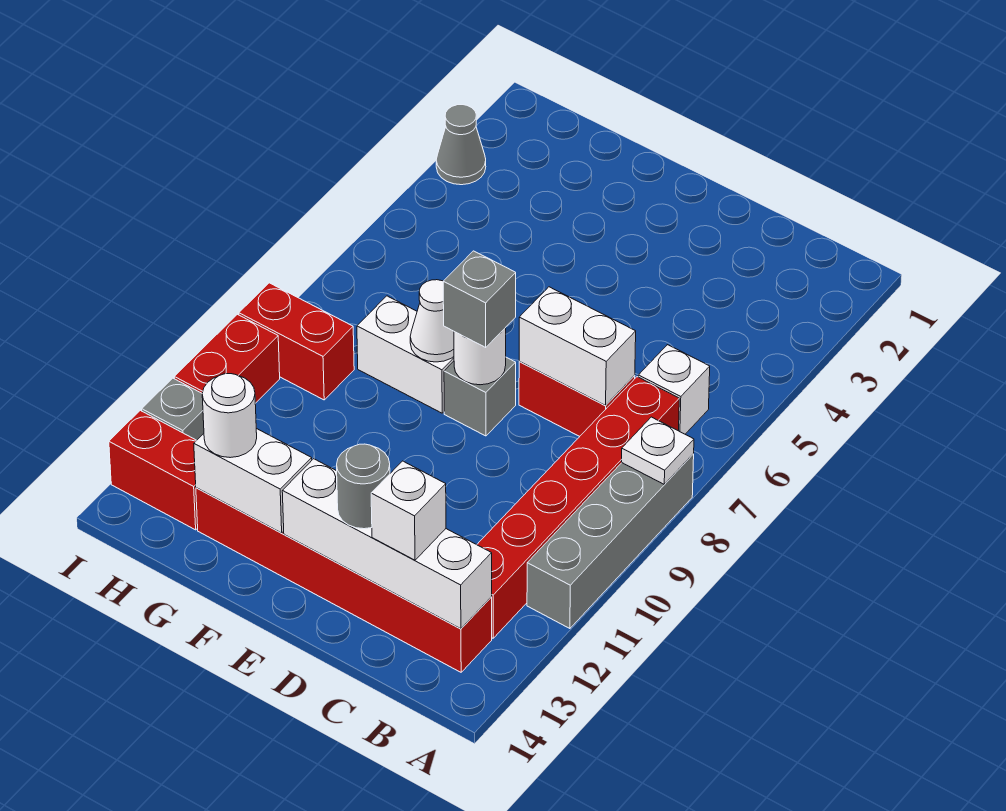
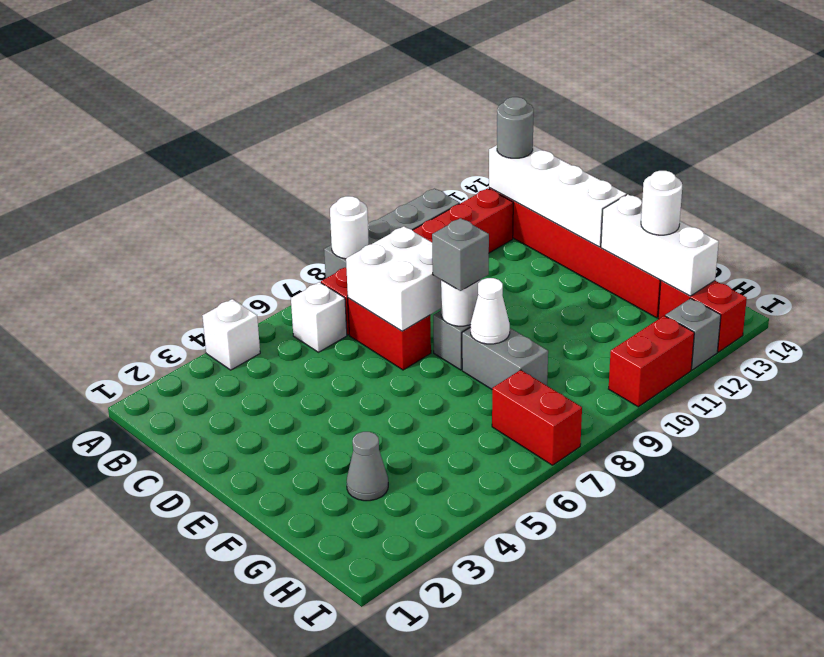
white plate A8 level 2 -> white round brick A8 level 2
white brick C7:D7 level 2 -> white brick C7:D8 level 2
white brick C13 level 3 -> white brick A4 level 1
grey round brick D13 level 3 -> grey round brick B13 level 3
white brick F8:G8 level 1 -> grey brick F8:G8 level 1
white brick F13:G13 level 2 -> white brick F13:H13 level 2
red brick H9:I9 level 1 -> red brick H7:I7 level 1
grey cone I3 level 1 -> grey cone G3 level 1

